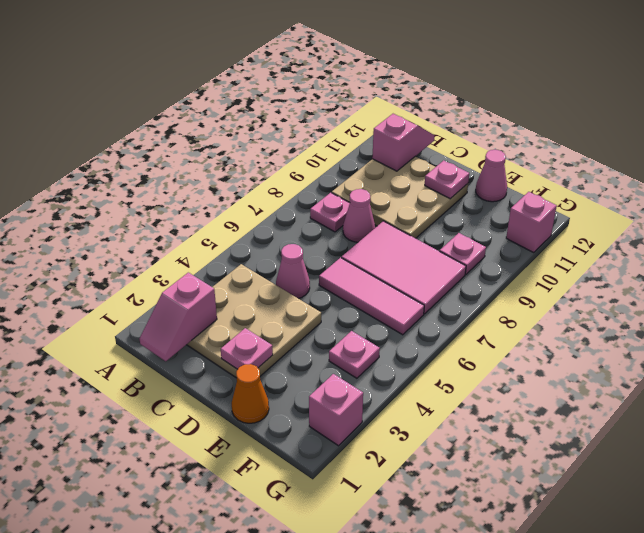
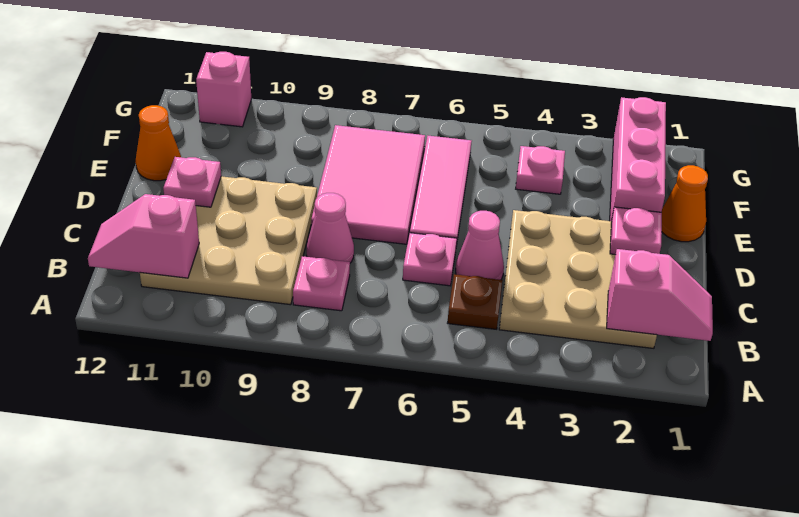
none -> brown plate B5 level 1
pink cone E12 level 1 -> orange cone E12 level 1
pink plate F9 level 1 -> pink plate C6 level 1
pink brick G2 level 1 -> pink brick E2:G2 level 1

